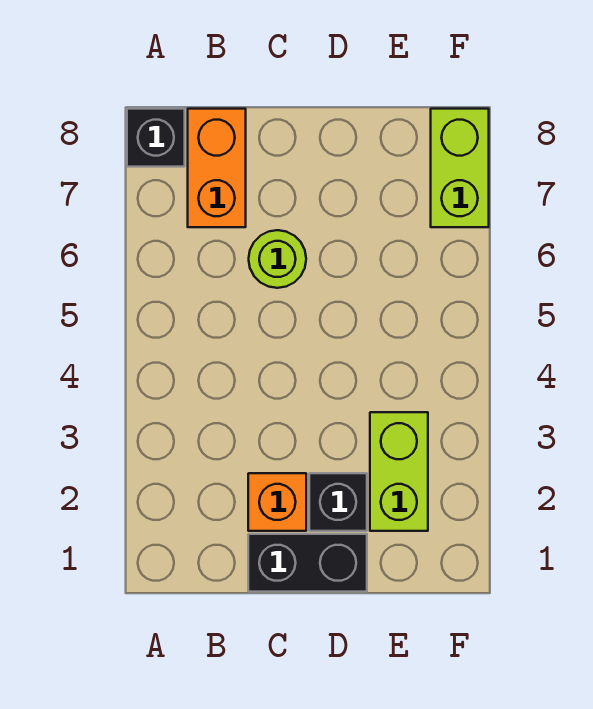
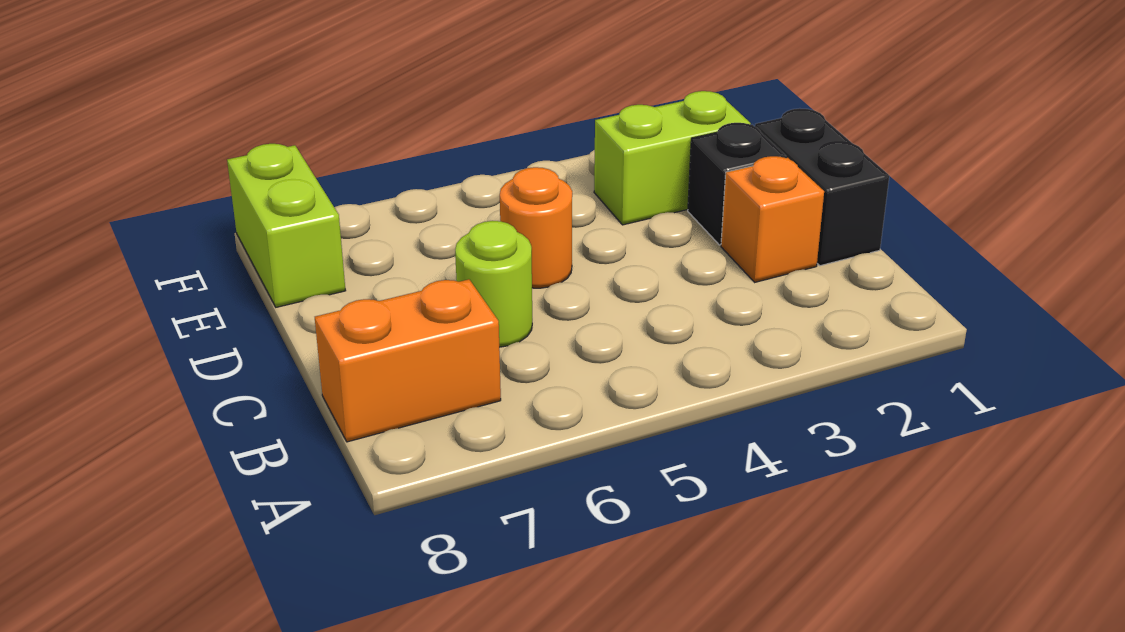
black brick A8 level 1 -> none
none -> orange round brick D5 level 1
lime brick F7:F8 level 1 -> lime brick E8:F8 level 1

